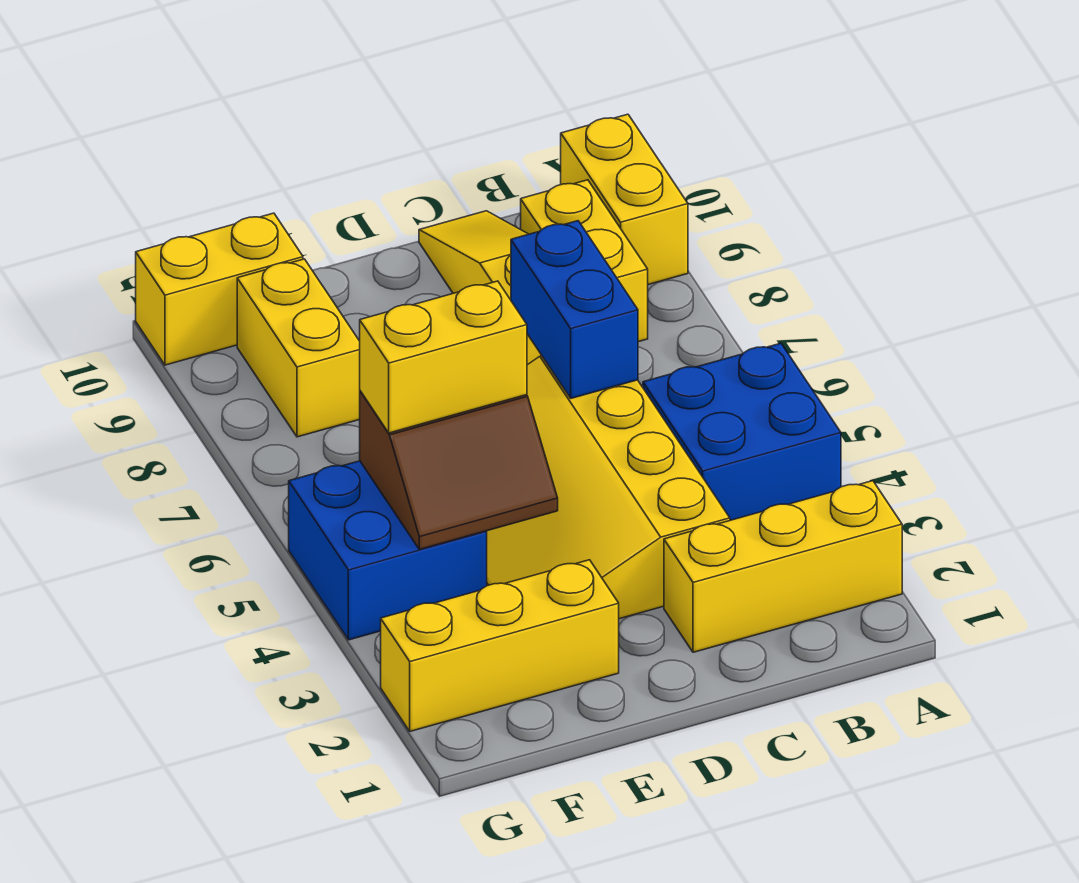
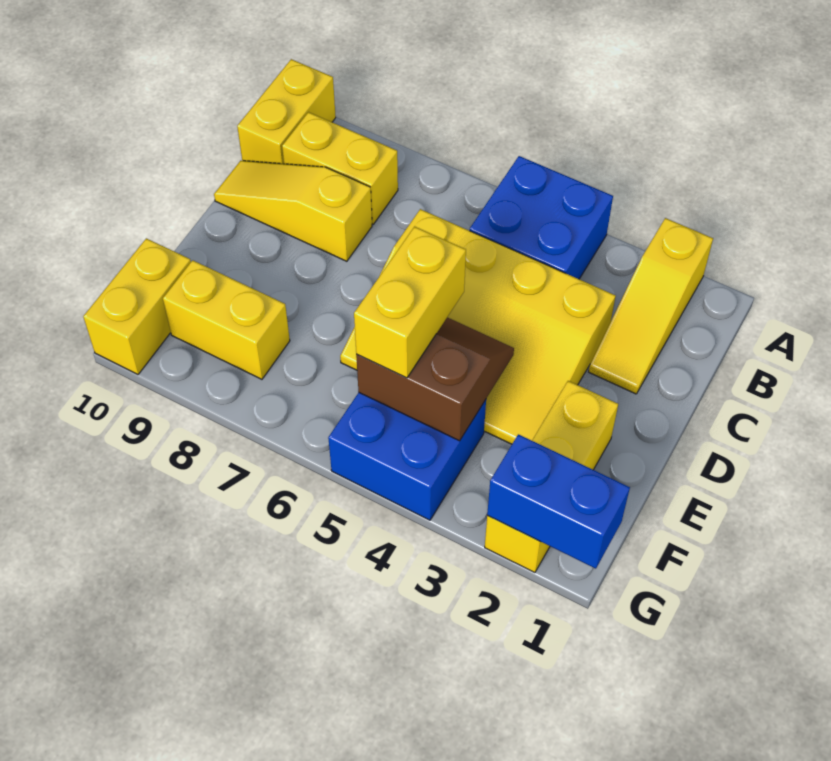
yellow brick A2:C2 level 1 -> yellow slope A2:C2 level 1 top A
yellow brick A9:A10 level 1 -> yellow brick A10:B10 level 1
blue brick C6:C7 level 2 -> blue brick G1:G2 level 2
brown slope E4:F5 level 2 top 5 -> brown slope E4:F5 level 2 top F

